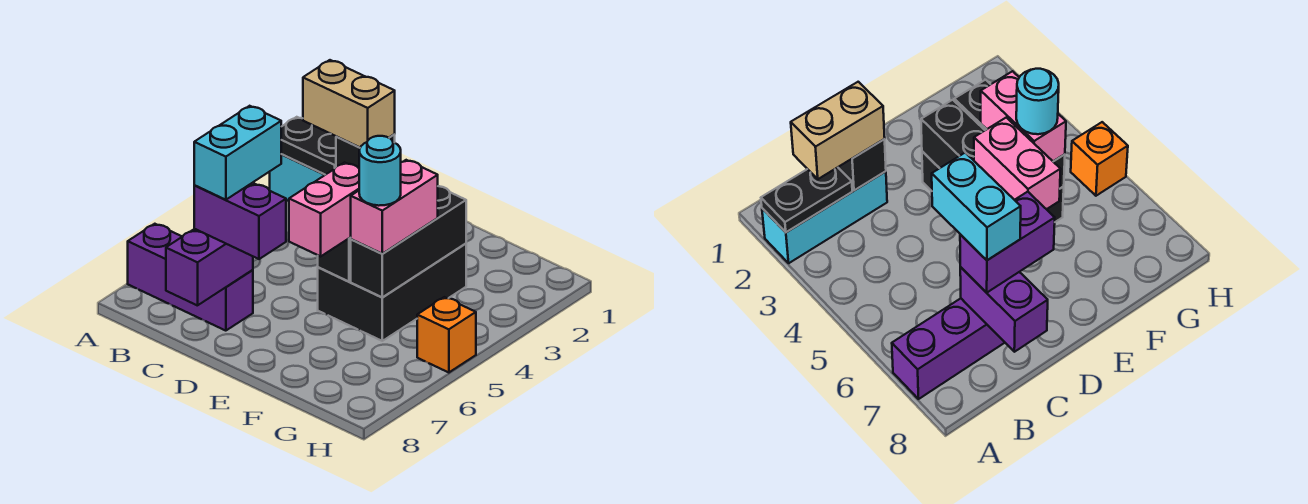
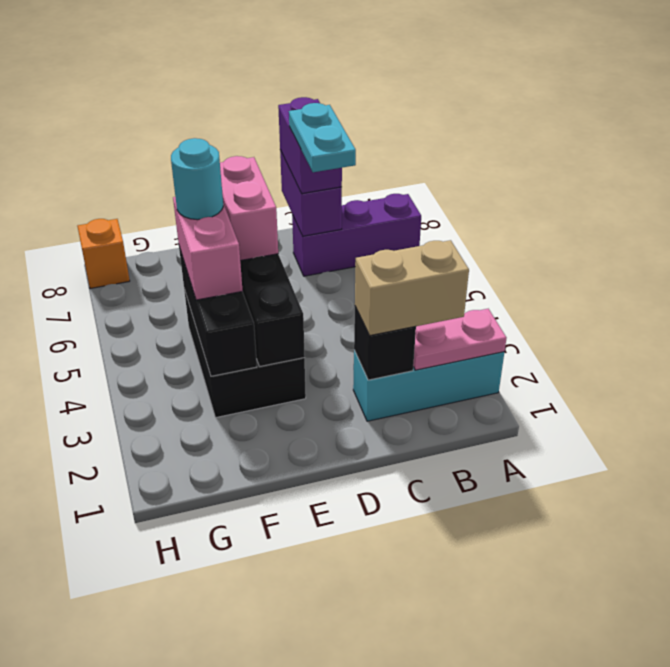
black plate A2:B2 level 2 -> pink plate A2:B2 level 2
cyan brick C6:C7 level 4 -> cyan plate C6:C7 level 4
purple brick C7:D7 level 3 -> purple brick C7:C8 level 3
orange brick H5 level 1 -> orange brick H8 level 1

